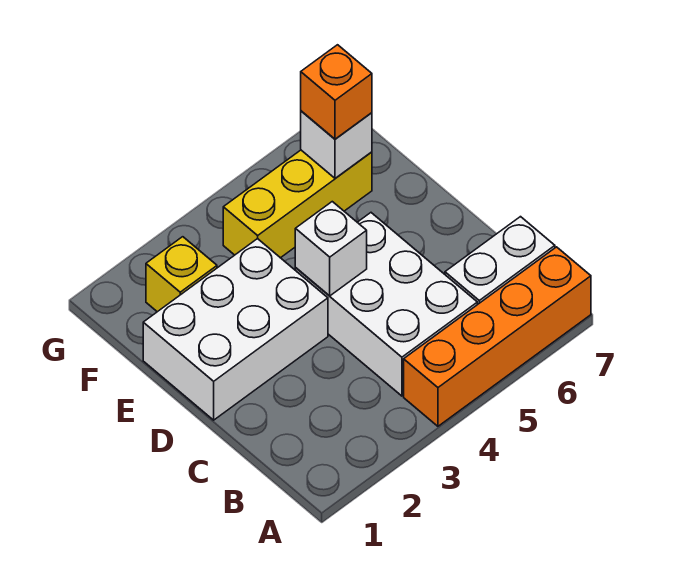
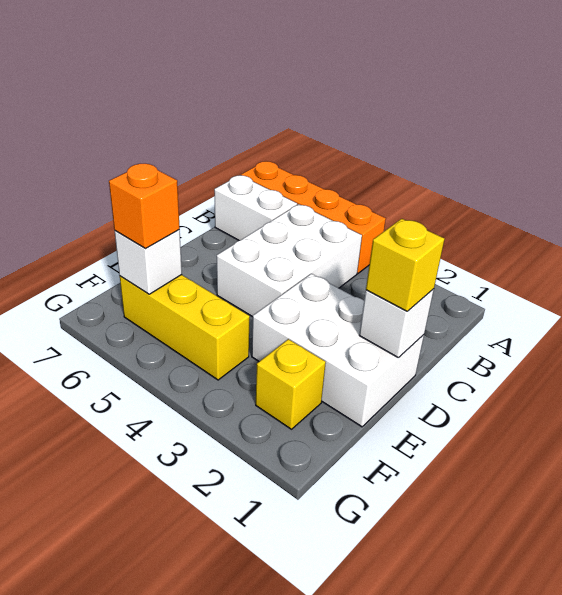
none -> yellow brick D1 level 3
white brick D4 level 2 -> white brick D1 level 2

